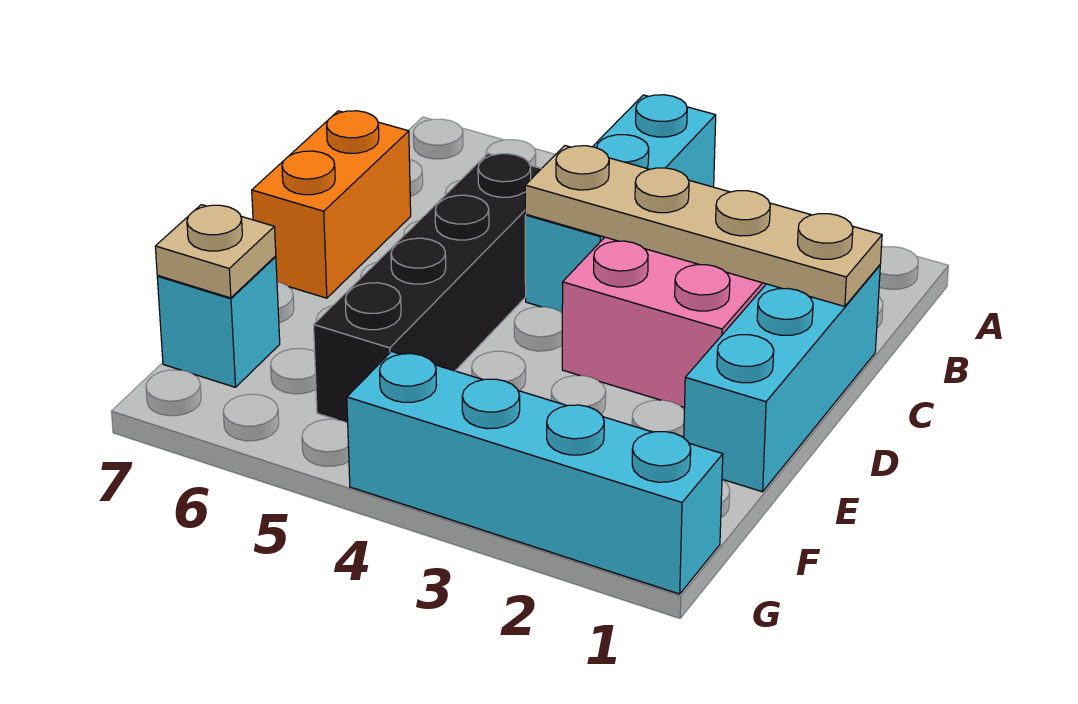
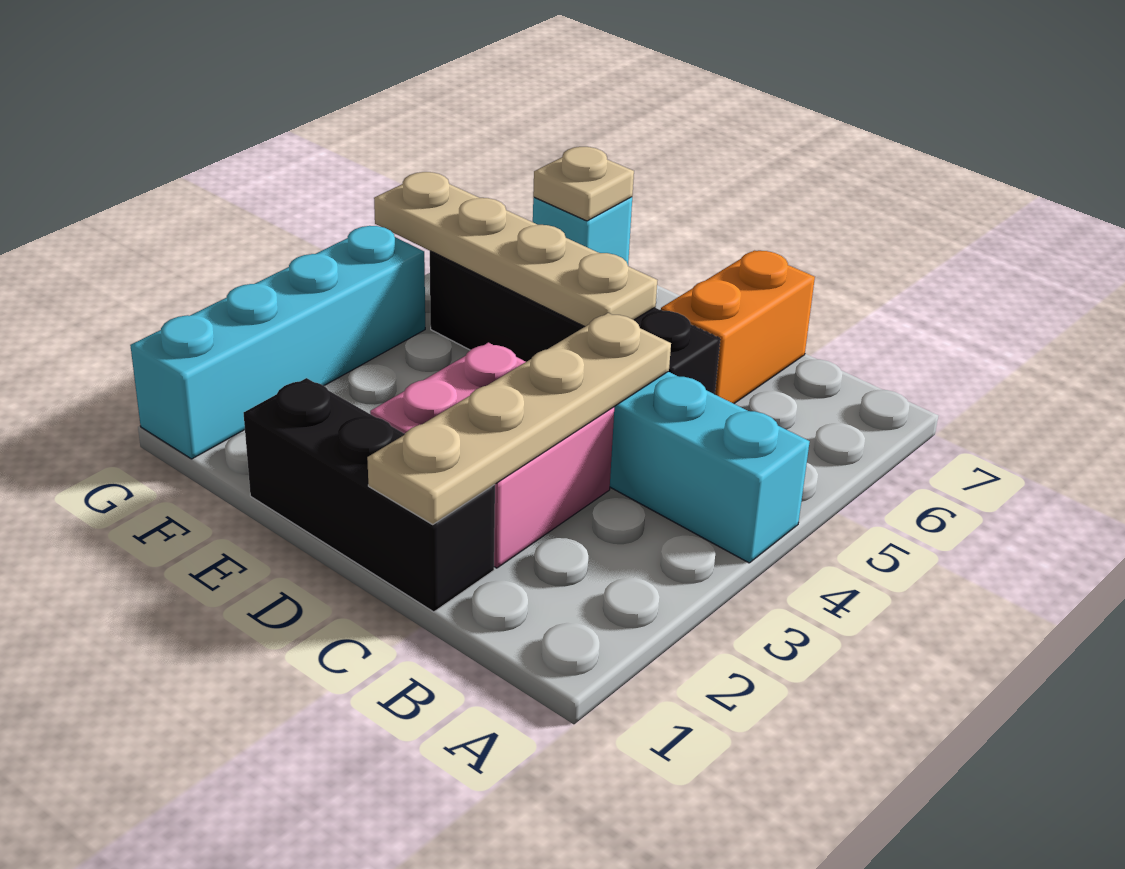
cyan brick C1:E1 level 1 -> black brick C1:E1 level 1
orange brick C7:D7 level 1 -> orange brick C6:C7 level 1
none -> tan plate D5:G5 level 2

